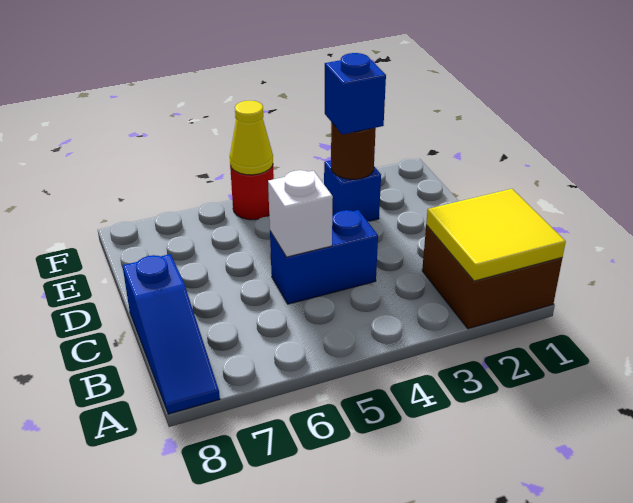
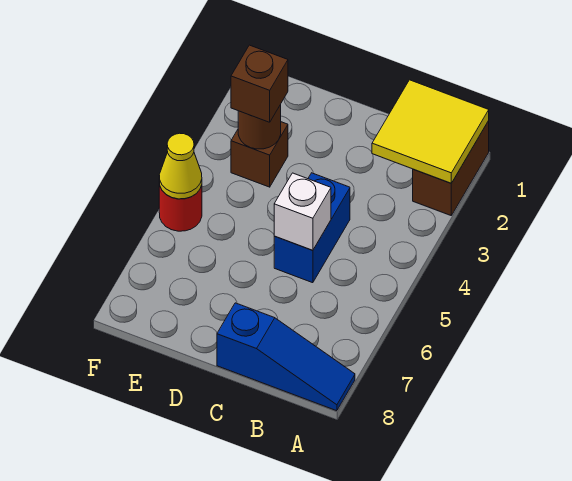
brown brick A1:B2 level 1 -> brown brick A1:A2 level 1
blue brick E3 level 1 -> brown brick E3 level 1
blue brick E3 level 3 -> brown brick E3 level 3

